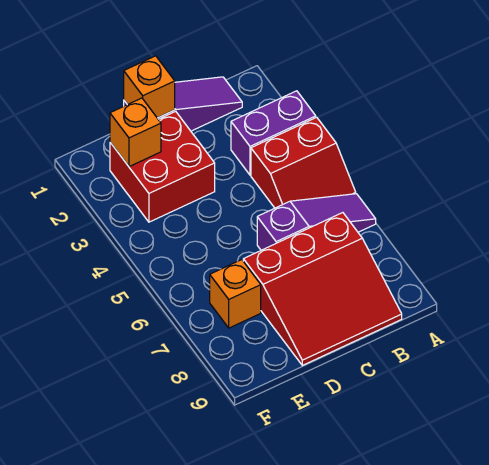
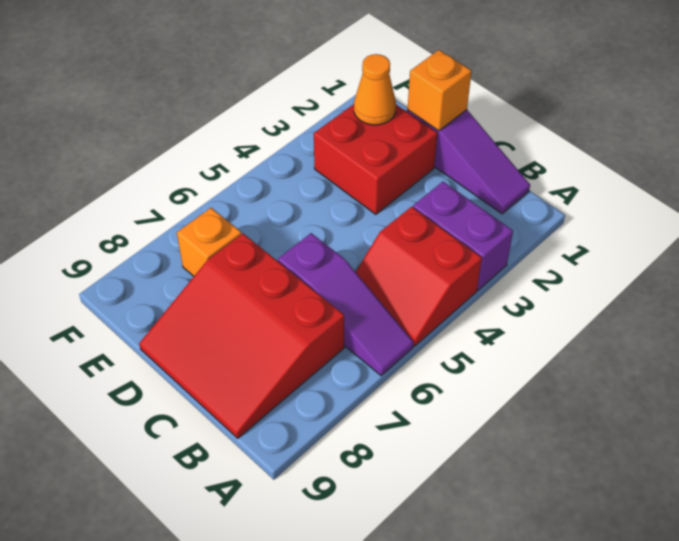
orange brick E2 level 2 -> orange cone E2 level 2

